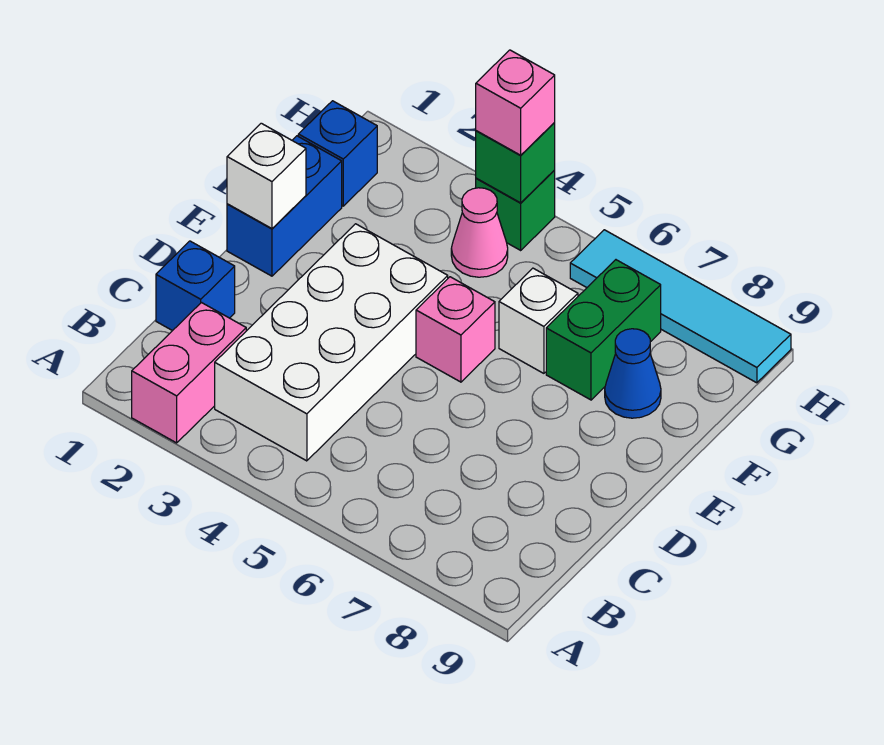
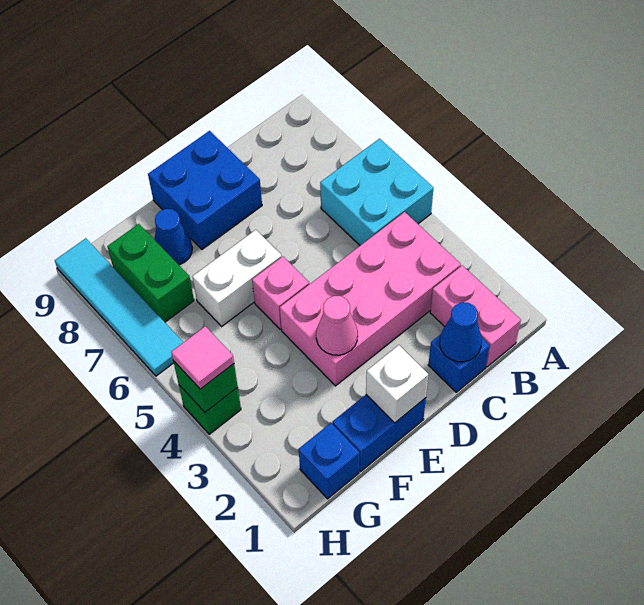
pink brick A2:B2 level 1 -> pink brick B1:B2 level 1
none -> cyan brick A5:B6 level 1
white brick B3:E4 level 1 -> pink brick B3:E4 level 1
none -> blue cone C1 level 2
none -> blue brick D8:E9 level 1
white brick F6 level 1 -> white brick E6:F6 level 1
green brick F7:G7 level 1 -> green brick G7:G8 level 1
pink cone G4 level 1 -> pink cone E3 level 2
pink brick H4 level 3 -> pink tile H4 level 3

